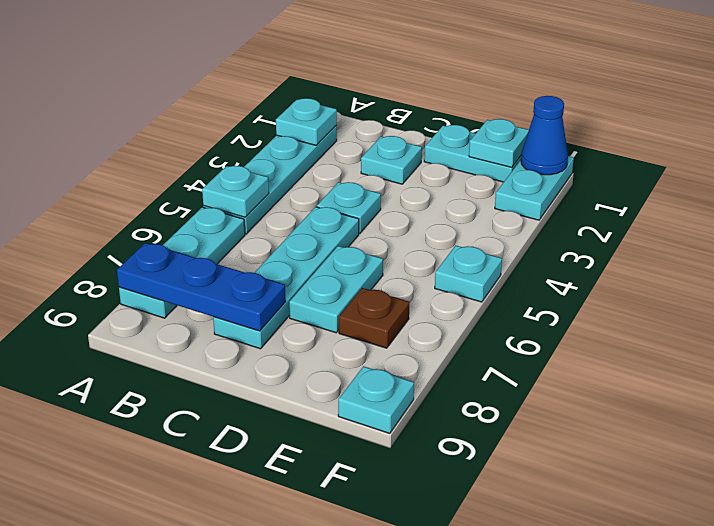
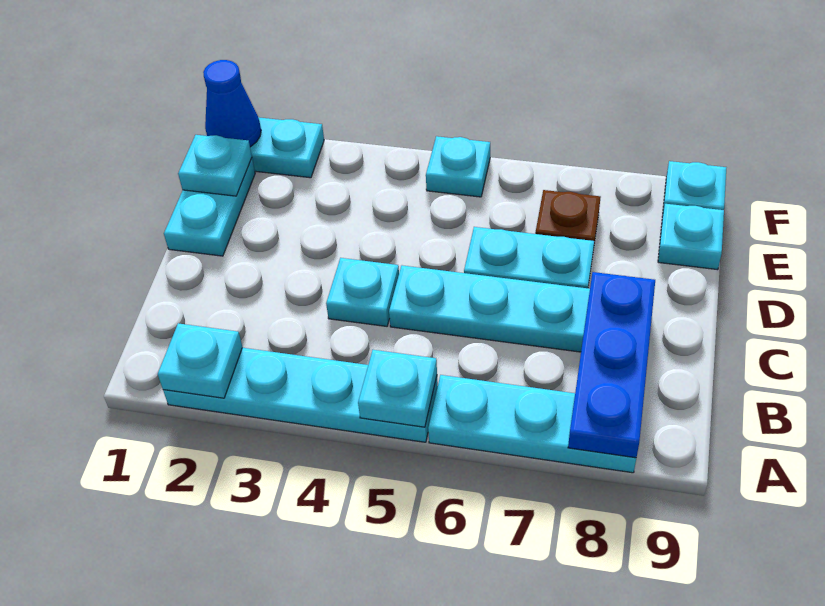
cyan plate C2 level 1 -> cyan plate E9 level 1

